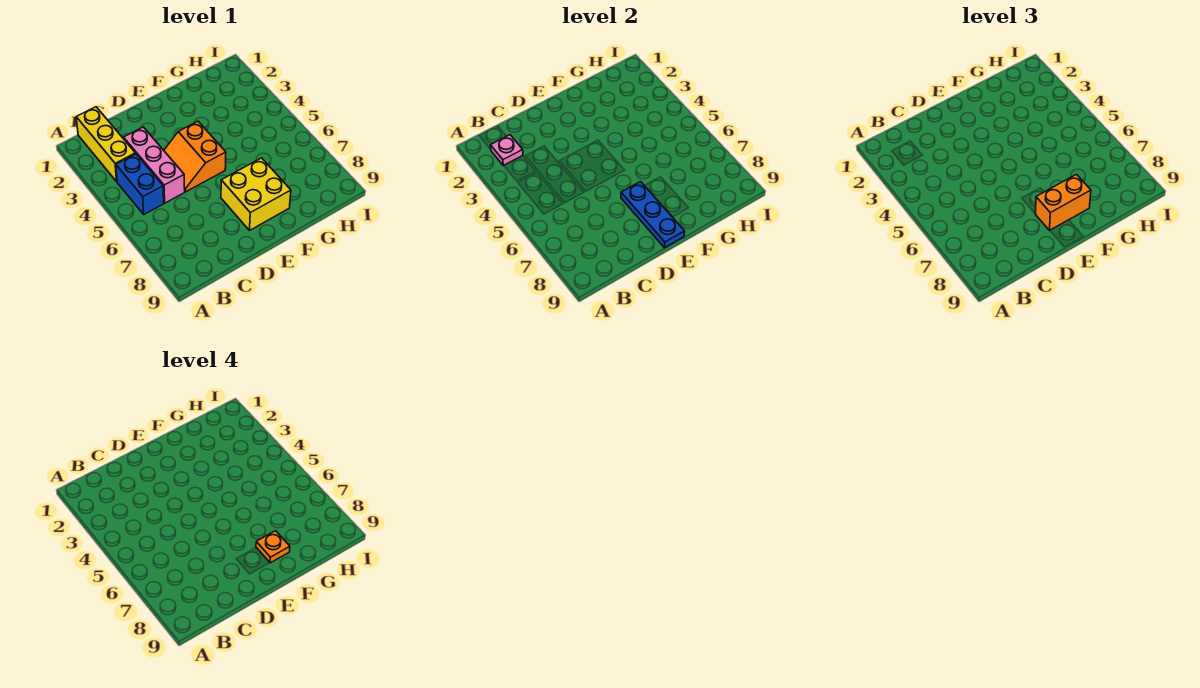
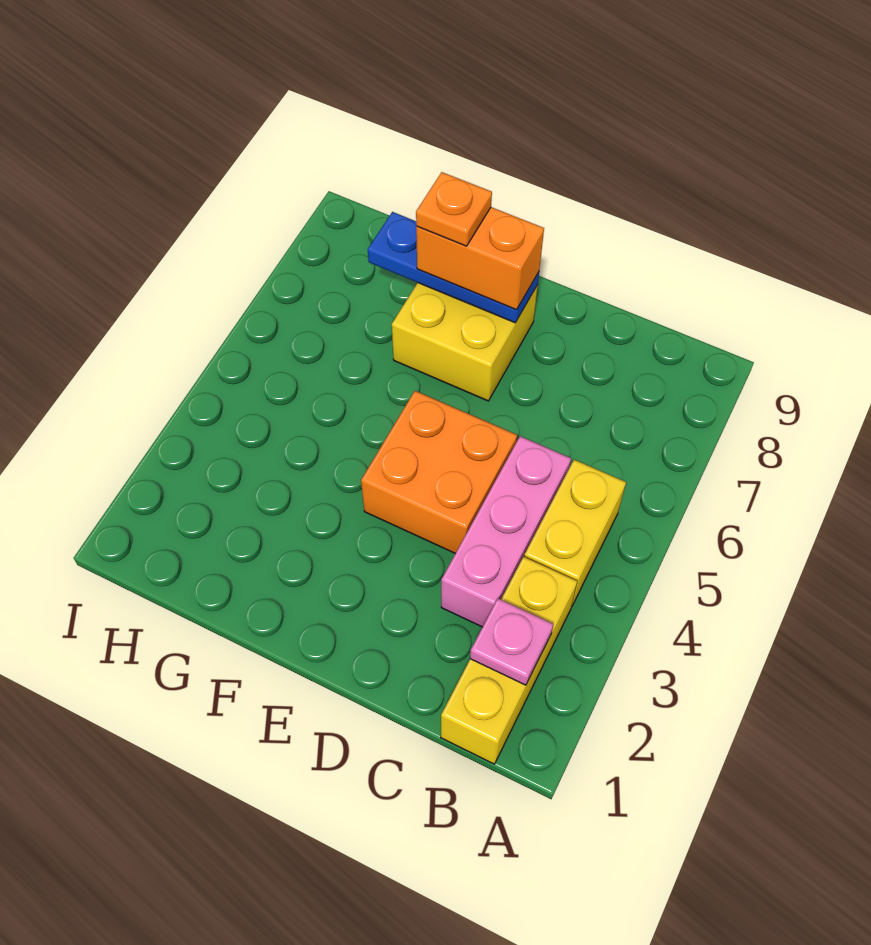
blue brick B4:B5 level 1 -> yellow brick B4:B5 level 1
orange slope D4:E5 level 1 top E -> orange brick D4:E5 level 1
blue plate E7:E9 level 2 -> blue plate E8:G8 level 2

